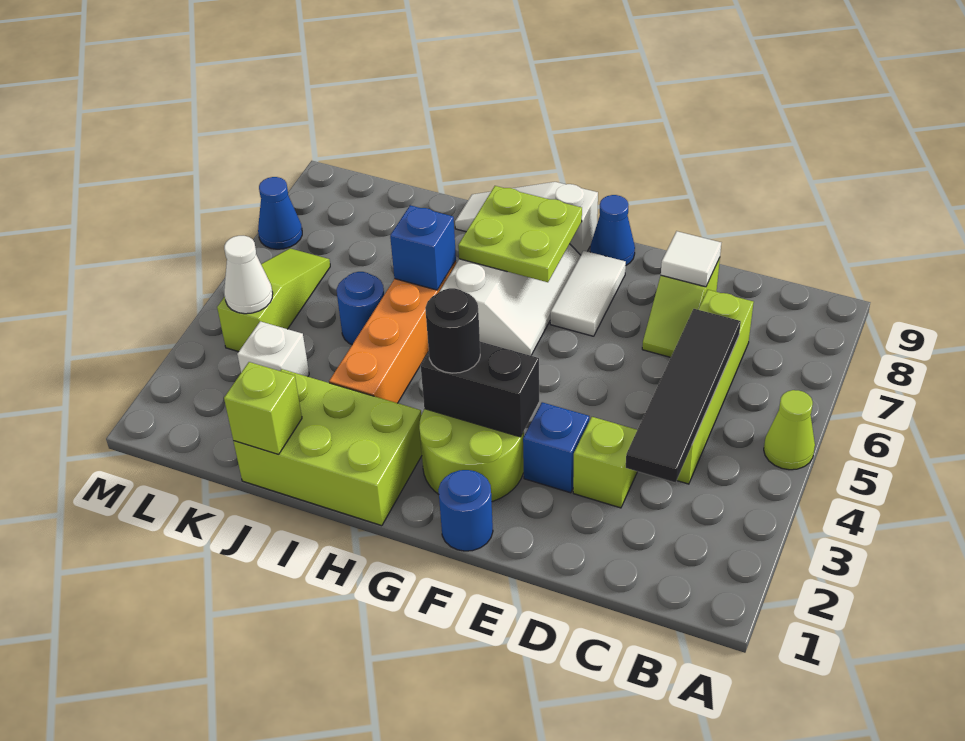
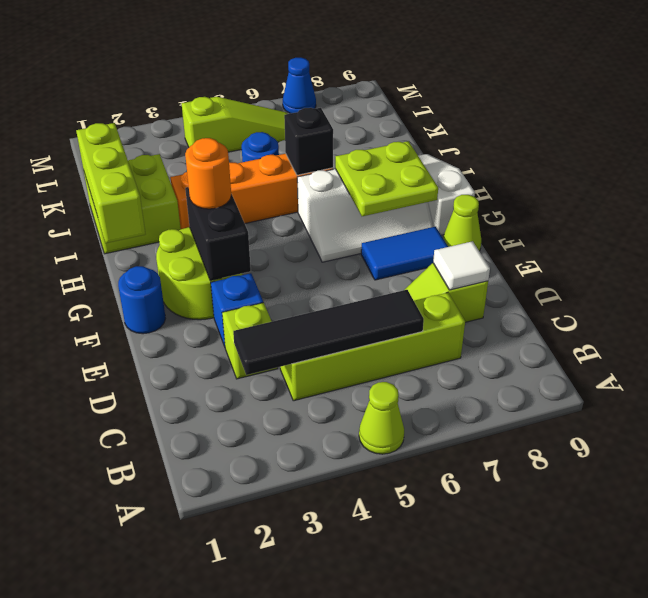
white tile F7:F8 level 1 -> blue tile F7:F8 level 1
blue cone F9 level 1 -> lime cone F9 level 1
black round brick G3 level 3 -> orange round brick G3 level 3
lime brick H1:J2 level 1 -> lime brick I1:J2 level 1
blue brick I6 level 2 -> black brick I6 level 2
lime brick J1 level 2 -> lime brick H1:J1 level 2
white brick K3 level 1 -> none
white cone L4 level 2 -> none

